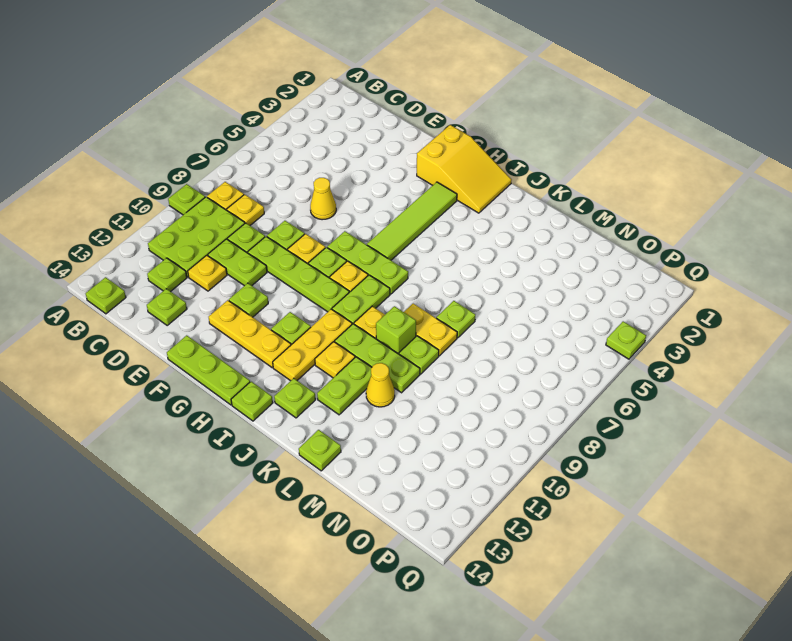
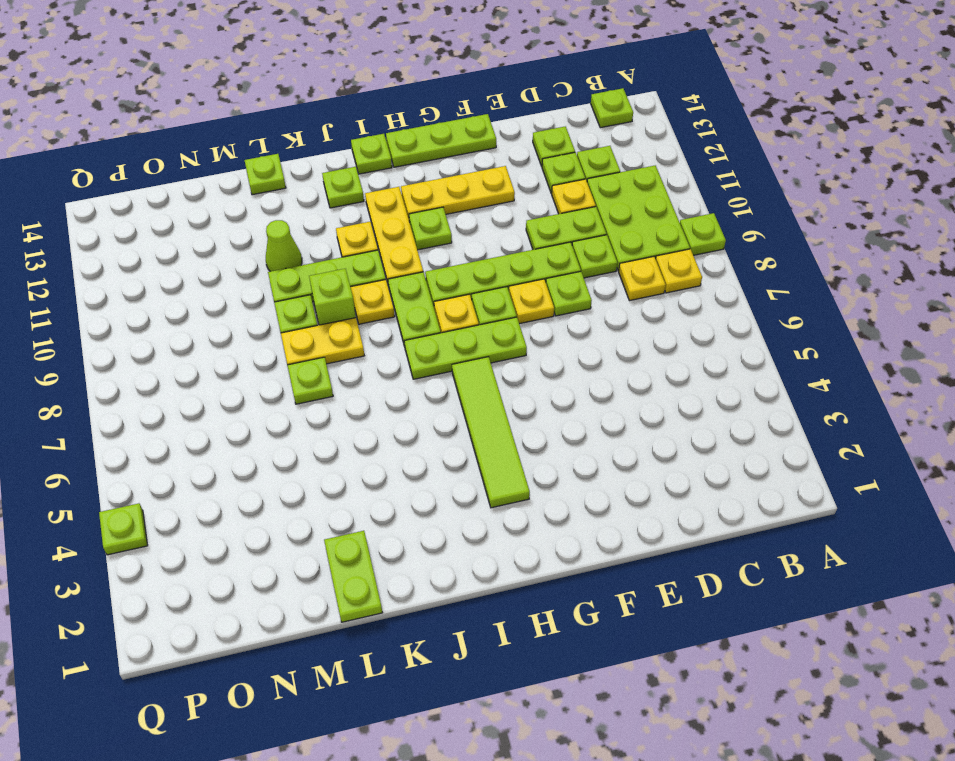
yellow cone E6 level 1 -> none
lime plate F11 level 1 -> lime plate D12 level 1
yellow slope G1:I2 level 1 top G -> none
lime plate K11:K12 level 1 -> lime plate L1:L2 level 1
yellow cone L11 level 1 -> lime cone L11 level 1

